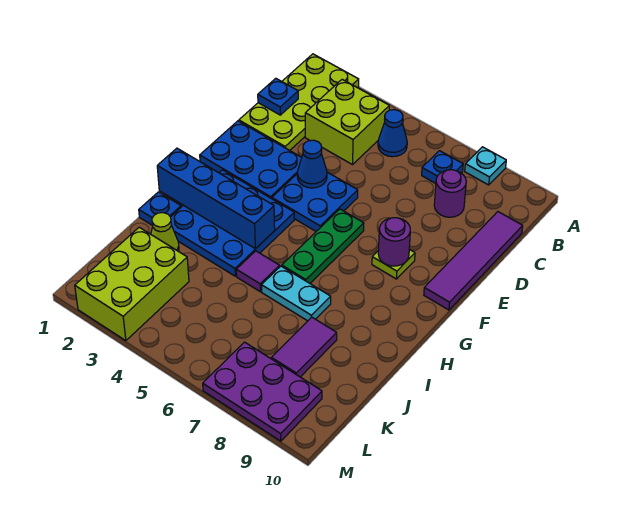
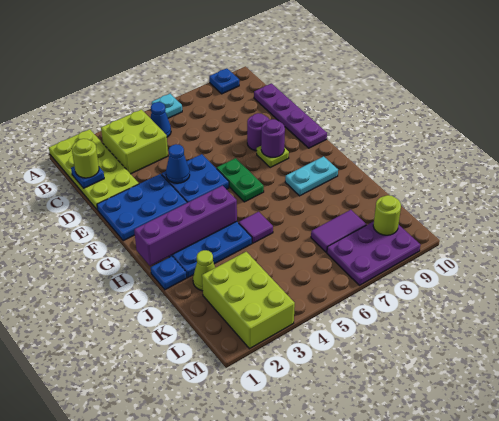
cyan plate A8 level 1 -> cyan plate A6 level 1
blue plate B7 level 1 -> blue plate A9 level 1
none -> lime round brick C1 level 3
purple round brick C8 level 1 -> purple round brick E8 level 1
purple tile C10:F10 level 1 -> purple plate C10:F10 level 1
green plate F6:H6 level 1 -> green plate F6:G6 level 1
blue brick H1:H4 level 2 -> purple brick H1:H4 level 2
cyan plate I6:I7 level 1 -> cyan plate H8:H9 level 1
purple tile J8:K8 level 1 -> purple tile K7:K8 level 1
none -> lime round brick L9 level 2

